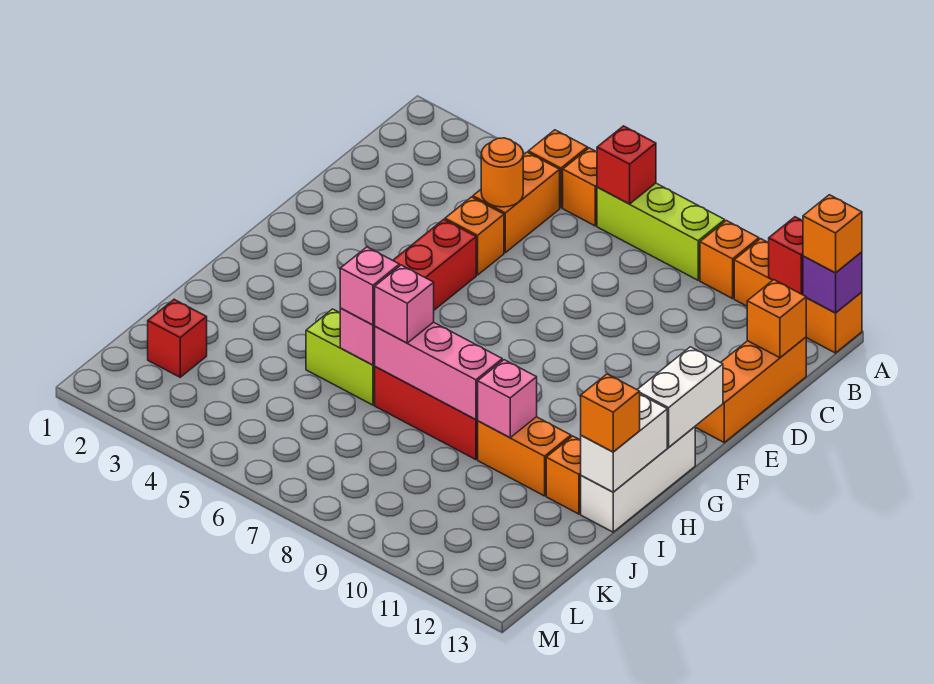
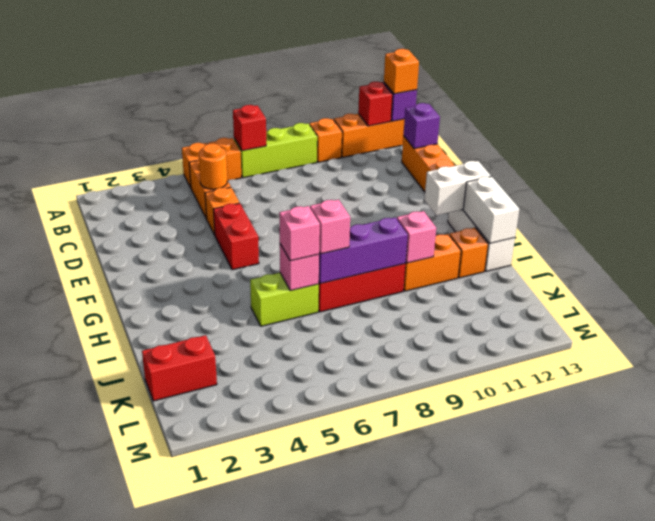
orange brick C13 level 2 -> purple brick C13 level 2
white brick F13:G13 level 2 -> white brick G12:G13 level 2
pink brick I7:I9 level 2 -> purple brick I7:I9 level 2
orange brick I13 level 3 -> none
red brick K2 level 1 -> red brick K1:K2 level 1

